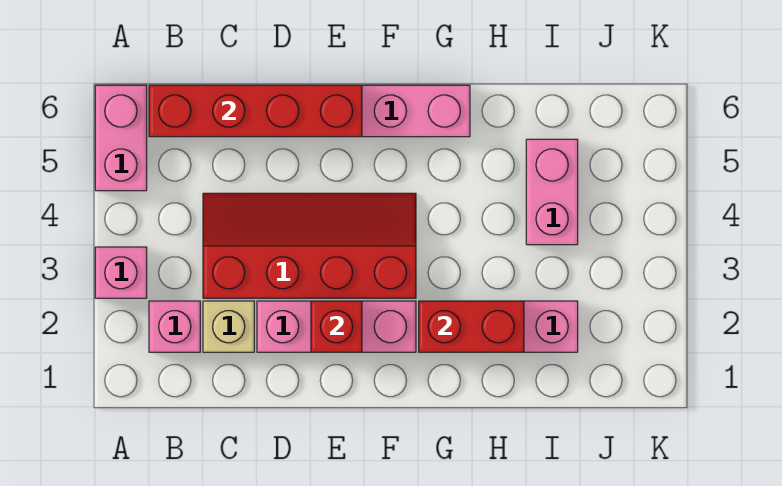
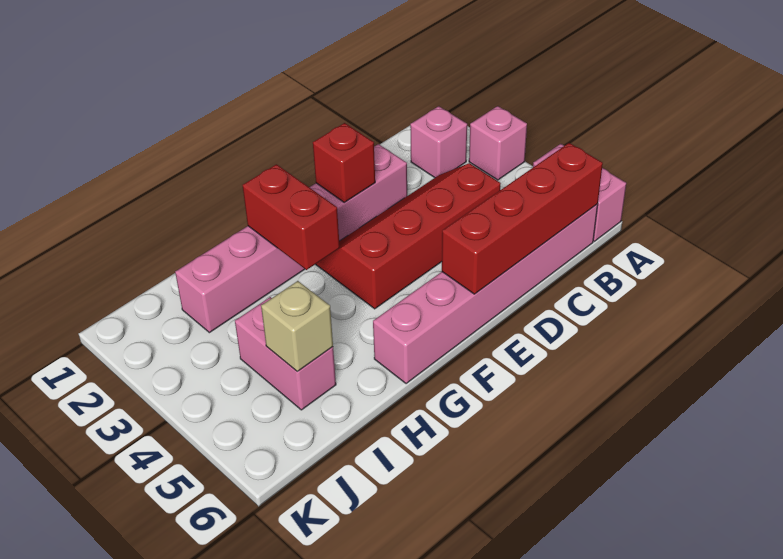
tan brick C2 level 1 -> tan brick I5 level 2
red slope C3:F4 level 1 top 3 -> red slope C3:F4 level 1 top 4
red brick G2:H2 level 2 -> red brick G2:G3 level 2

